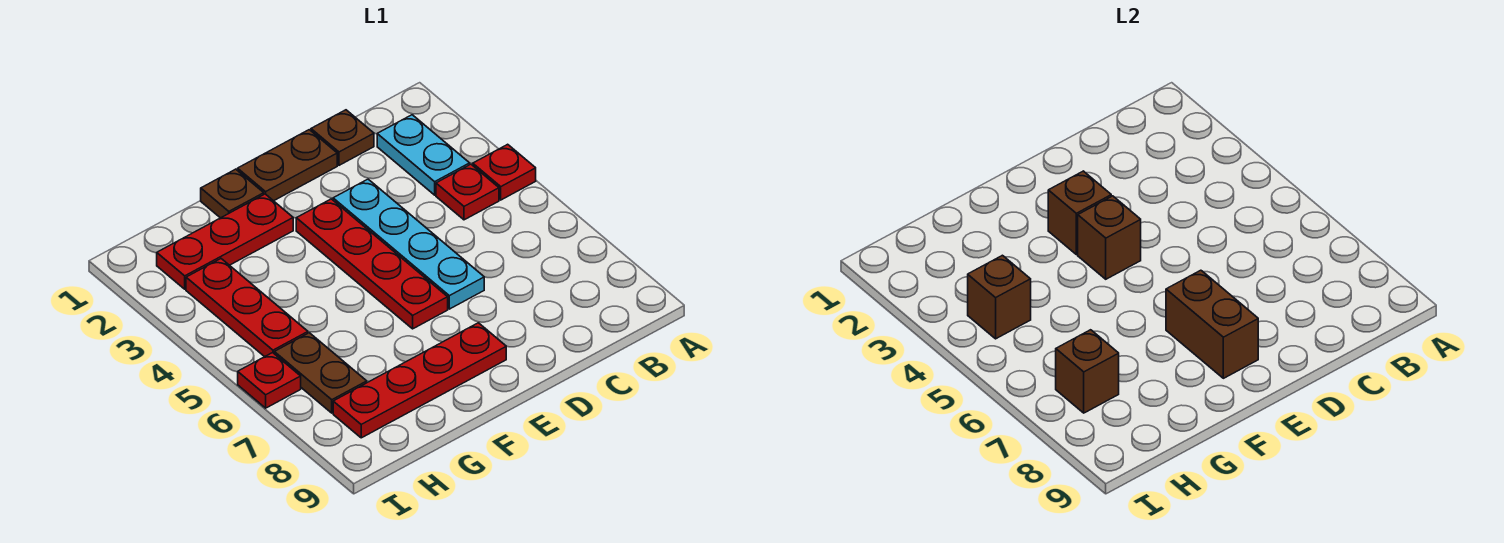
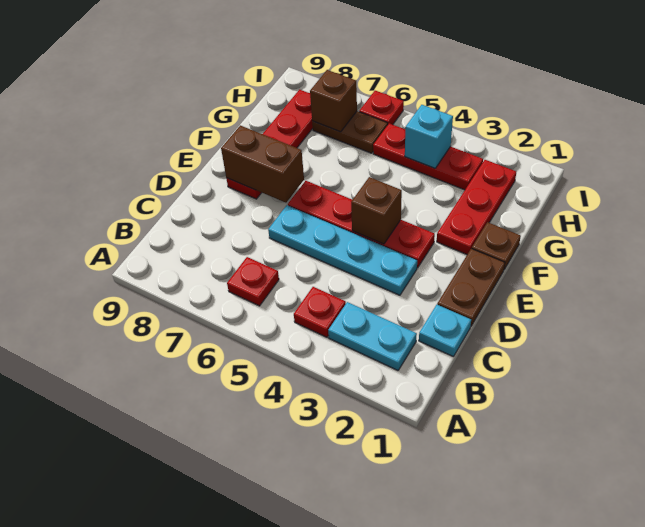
red plate A4 level 1 -> red plate B6 level 1
brown plate C1 level 1 -> cyan plate C1 level 1
brown brick E3 level 2 -> none
brown brick H4 level 2 -> cyan brick H4 level 2

